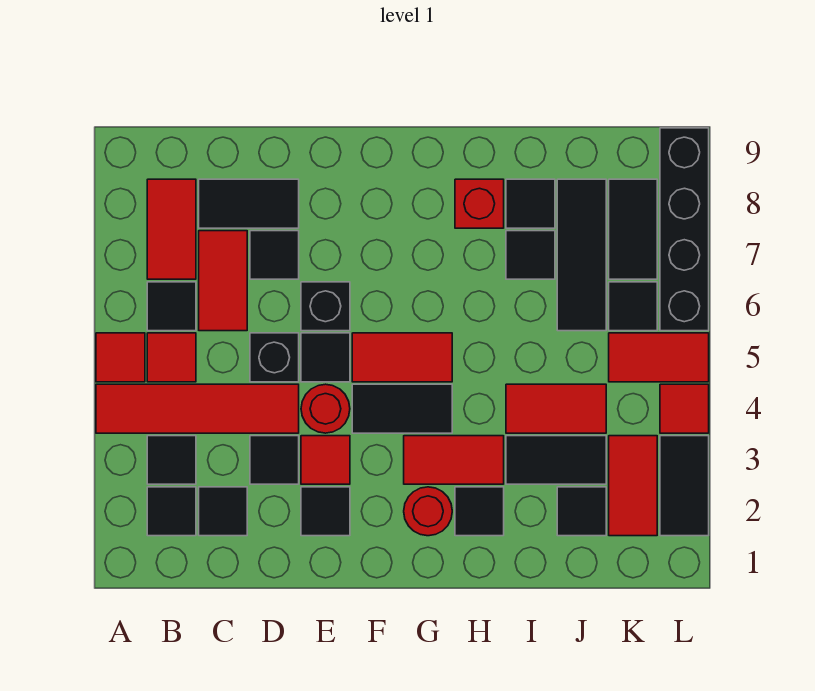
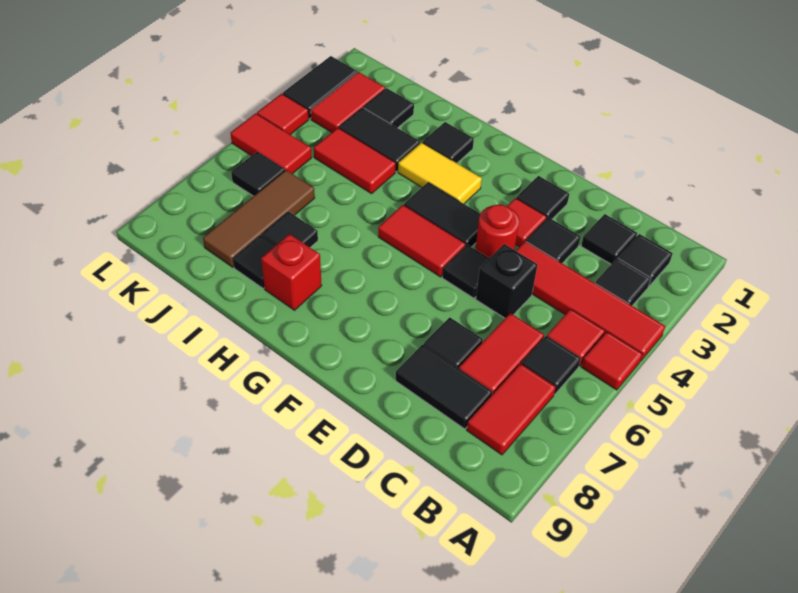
black brick E6 level 1 -> none
red round brick G2 level 1 -> none
red tile G3:H3 level 1 -> yellow tile G3:H3 level 1
black tile J6:J8 level 1 -> brown tile J6:J8 level 1
black tile K7:K8 level 1 -> none
black brick L6:L9 level 1 -> none

